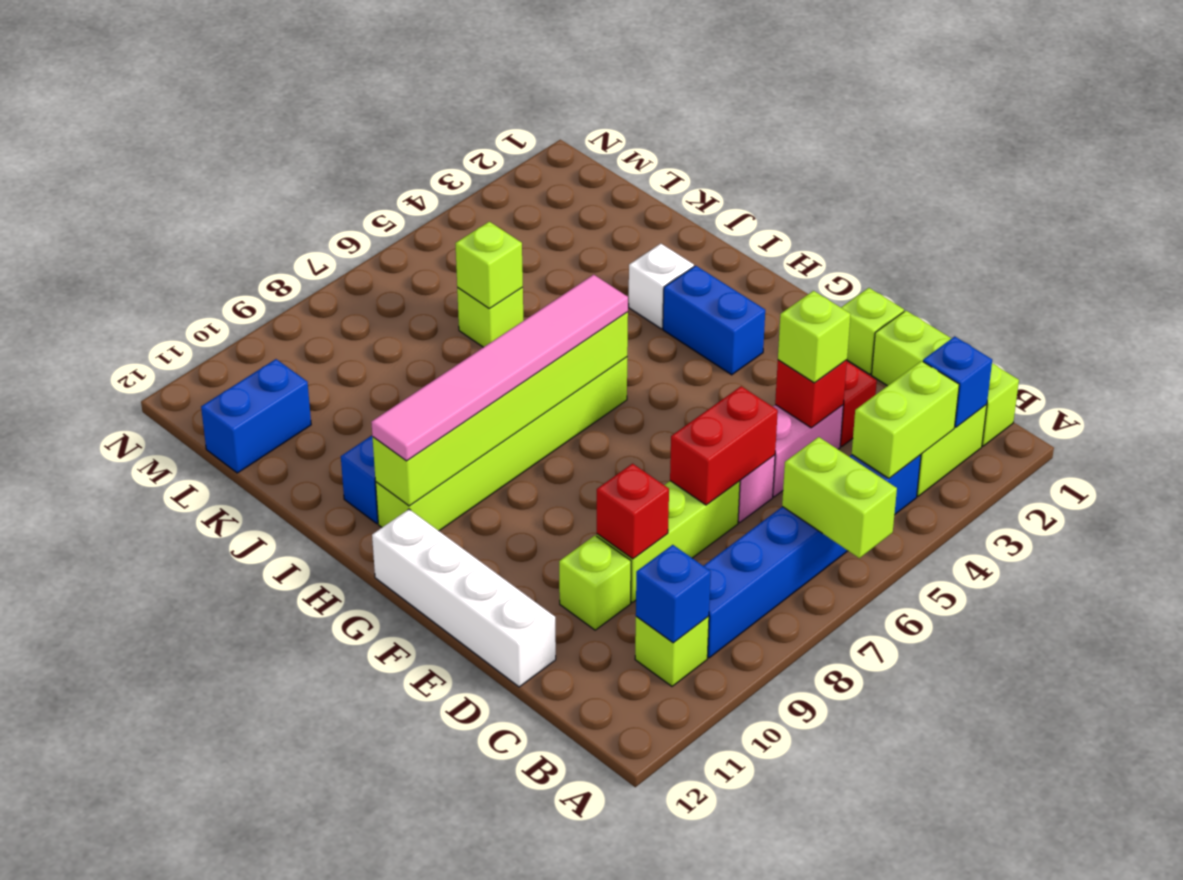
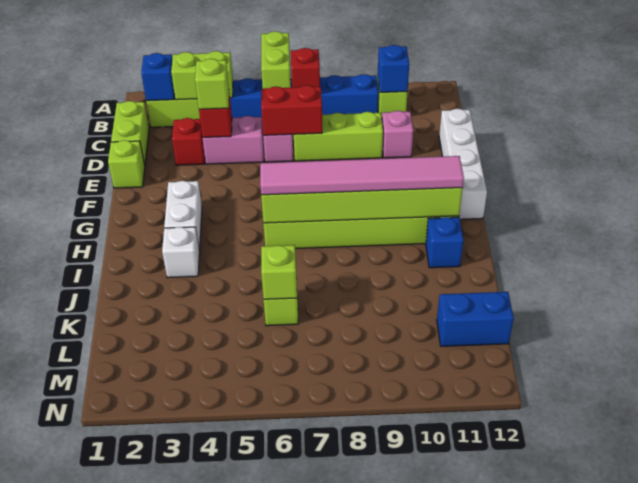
lime brick B1:D1 level 1 -> lime brick C1:D1 level 1
red brick D9 level 2 -> red brick B7 level 2
lime brick D10 level 1 -> pink brick D10 level 1
blue brick G3:H3 level 1 -> white brick G3:H3 level 1

